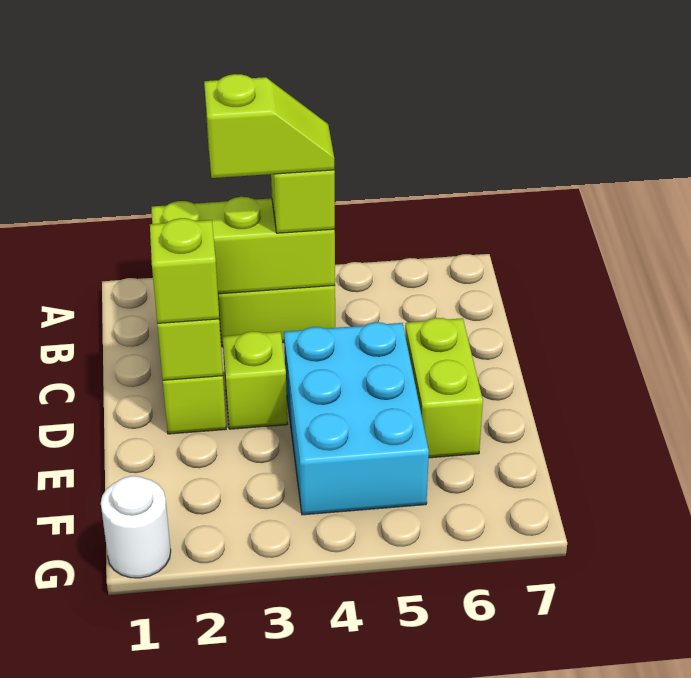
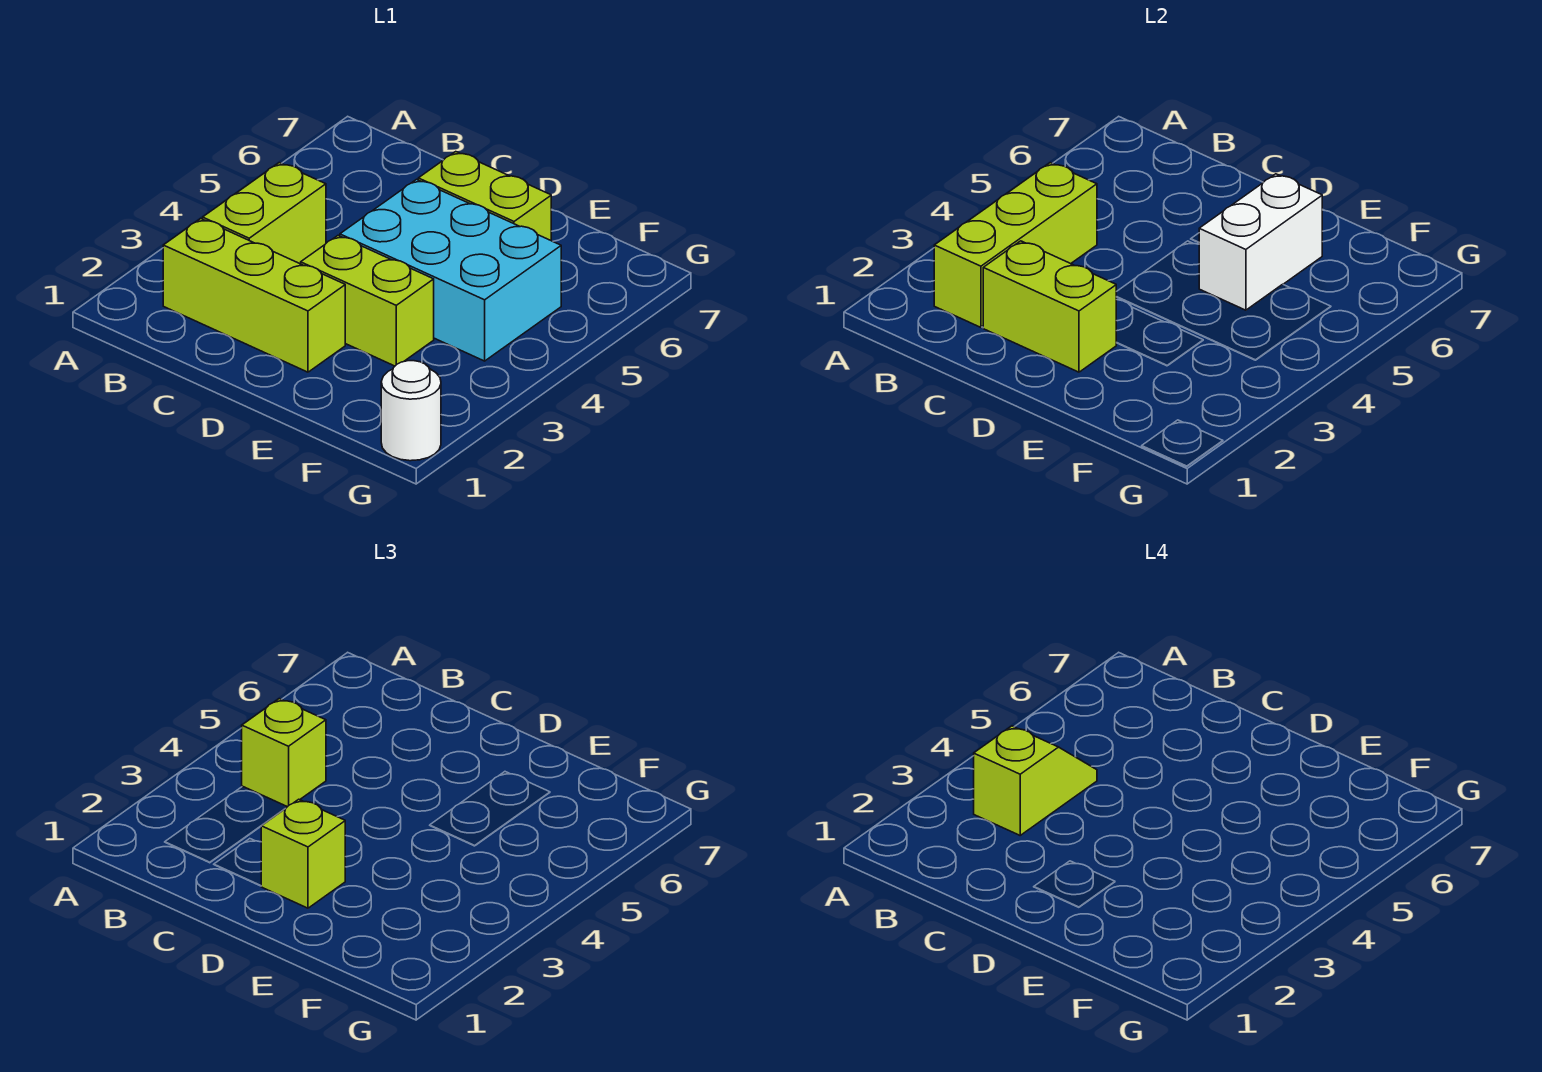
lime brick D3 level 1 -> lime brick D3:E3 level 1
none -> white brick E5:E6 level 2

